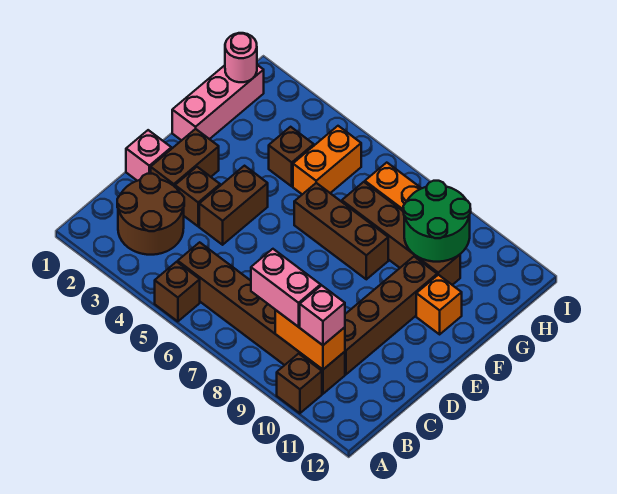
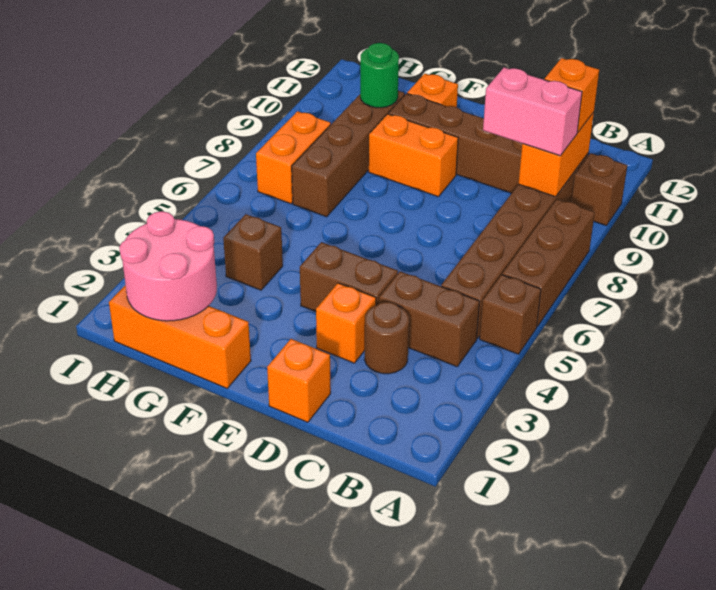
brown round brick B2:C3 level 1 -> brown round brick C3 level 1
pink brick B8:B9 level 3 -> pink brick B9:C9 level 3
pink brick B10 level 3 -> orange brick B10 level 3
pink brick D1 level 1 -> orange brick D1 level 1
brown brick D2:E2 level 1 -> brown brick B4:C4 level 1
brown brick D3 level 1 -> orange brick D3 level 1
pink brick F1:H1 level 1 -> orange brick F1:H1 level 1
brown brick F6:F8 level 1 -> brown brick A6:A8 level 1
orange brick G5:H5 level 1 -> orange brick E9:F9 level 1
green round brick G9:H10 level 2 -> green round brick G10 level 2
pink round brick H1 level 2 -> pink round brick G1:H2 level 2

